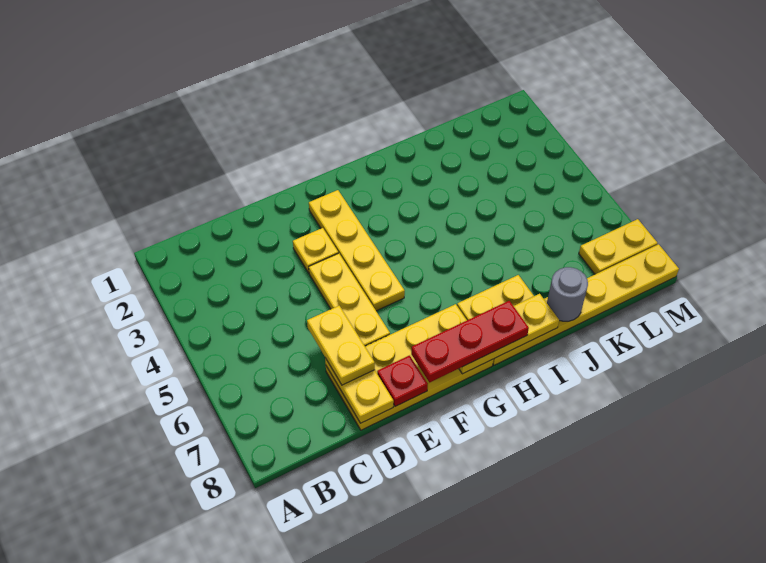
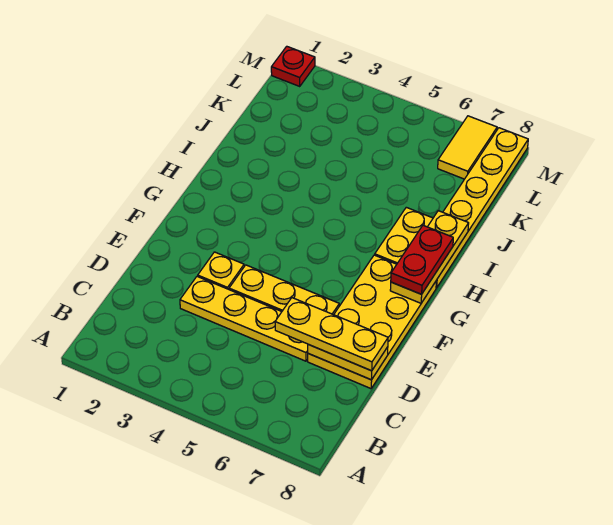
yellow plate D6:D7 level 3 -> yellow plate D6:D8 level 3
red plate E8 level 2 -> red plate M1 level 1
yellow plate F2:F5 level 1 -> yellow plate D3:D6 level 1
red plate F8:H8 level 3 -> red plate G8:H8 level 3
grey round brick J8 level 2 -> none
yellow plate L7:M7 level 1 -> yellow tile L7:M7 level 1

